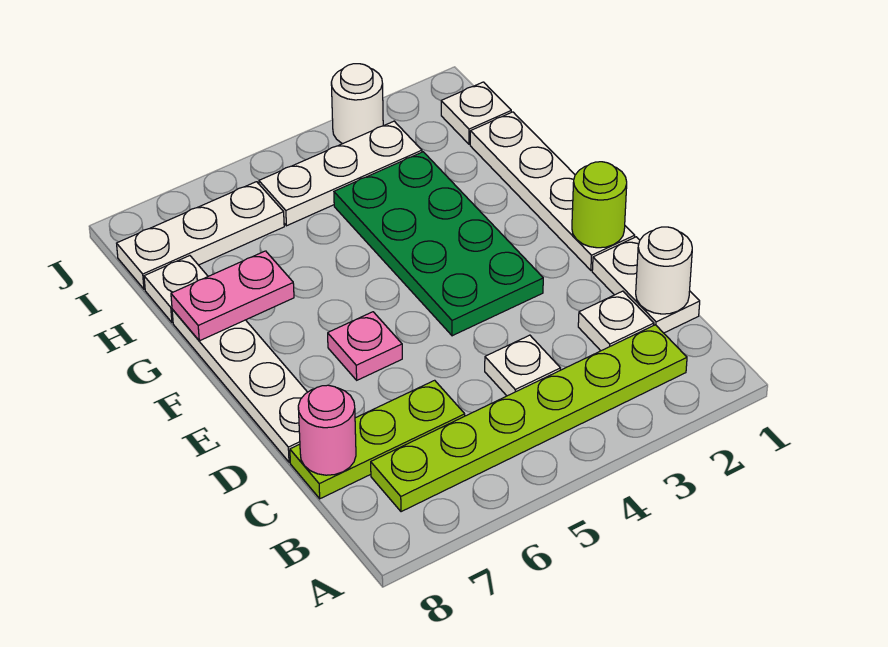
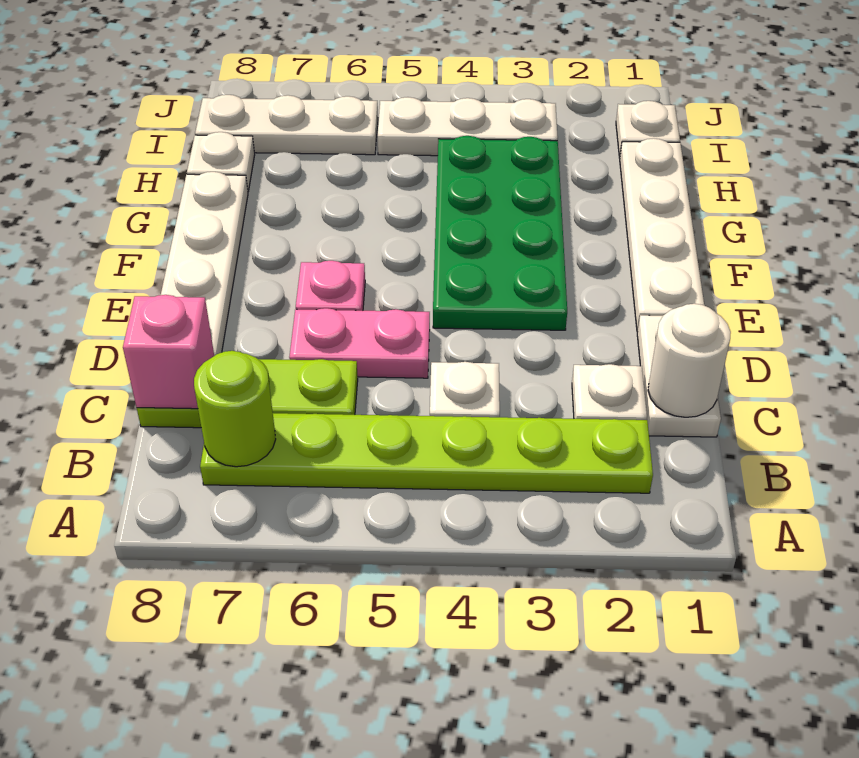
pink round brick C8 level 2 -> pink brick C8 level 2
lime round brick E1 level 2 -> lime round brick B7 level 2
pink plate G7:G8 level 2 -> pink plate D5:D6 level 1
white round brick J3 level 1 -> none

